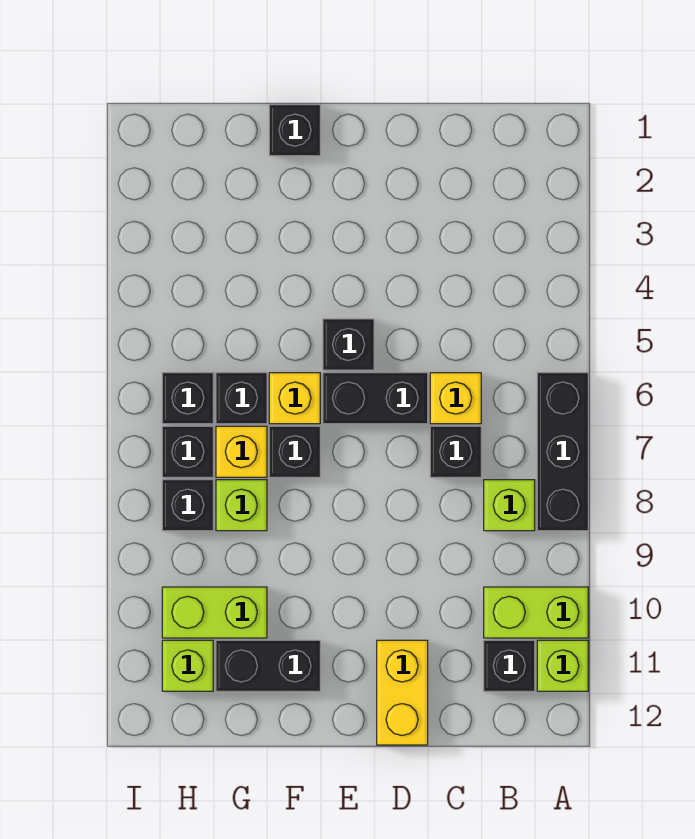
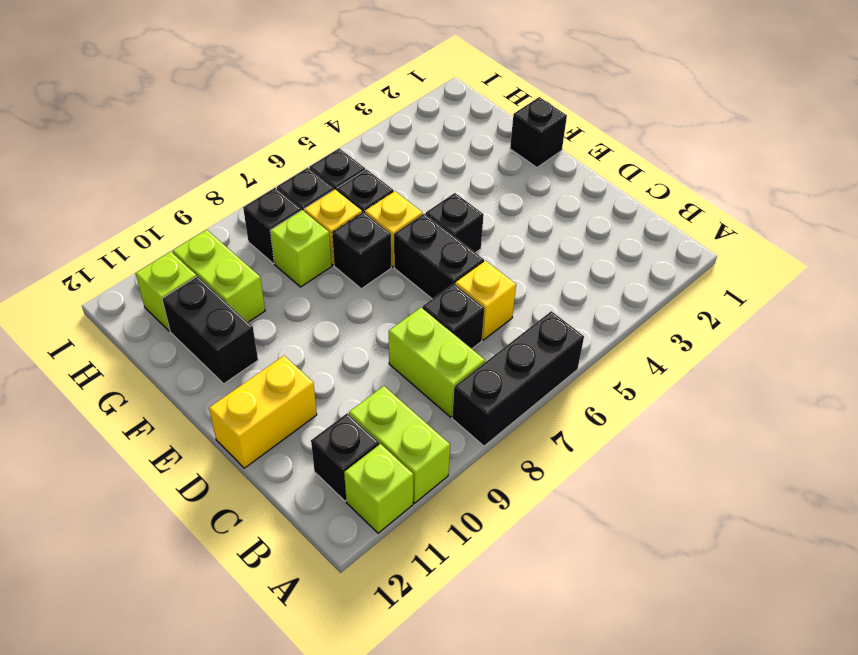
lime brick B8 level 1 -> lime brick B8:C8 level 1

